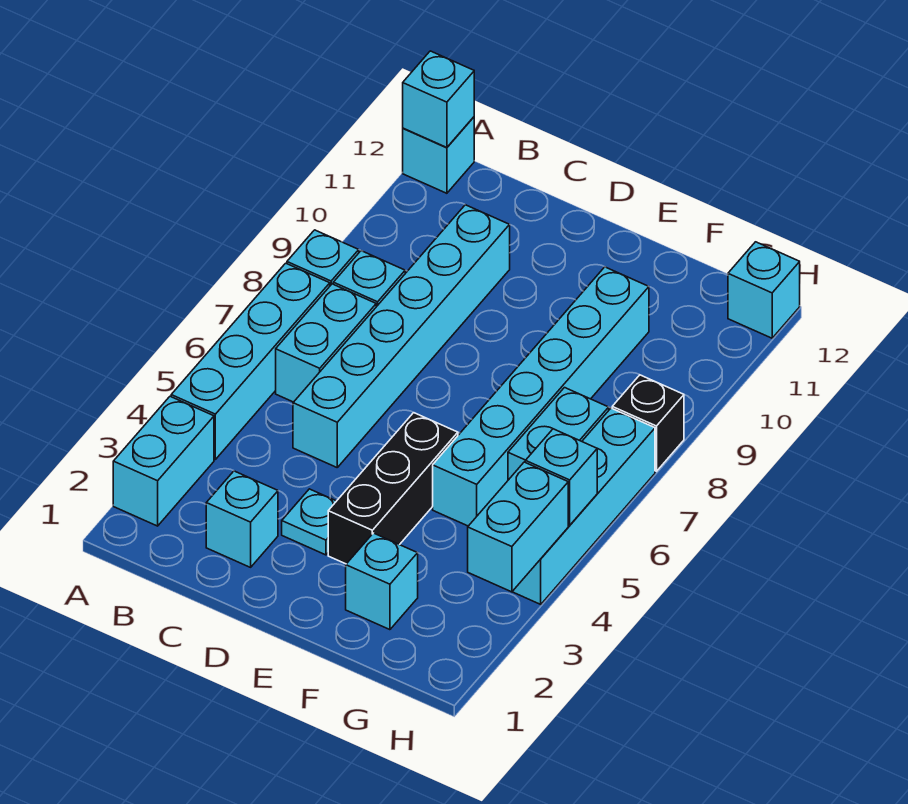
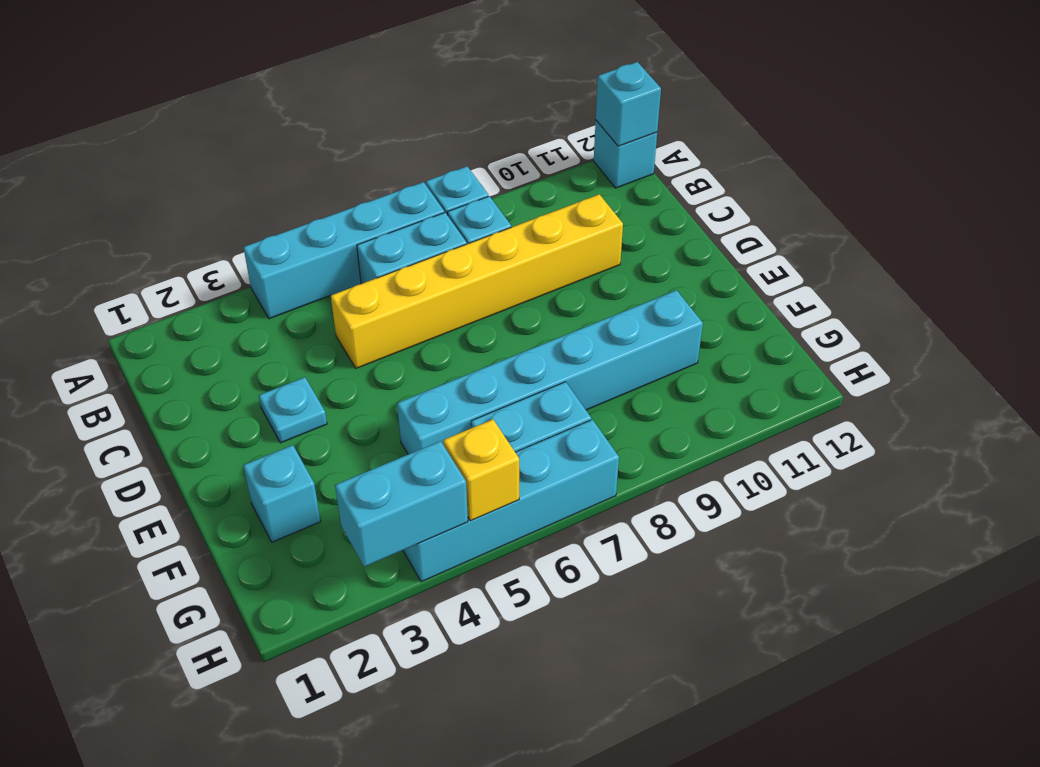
cyan brick A2:A3 level 1 -> none
cyan brick C2 level 1 -> none
cyan brick C5:C10 level 1 -> yellow brick C5:C10 level 1
black brick E3:E5 level 1 -> none
cyan brick H5 level 2 -> yellow brick H5 level 2
black brick H8 level 1 -> none
cyan brick H12 level 1 -> none

